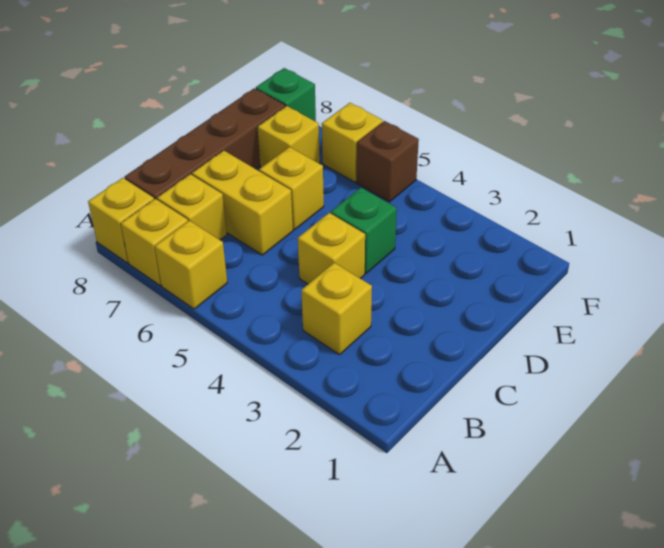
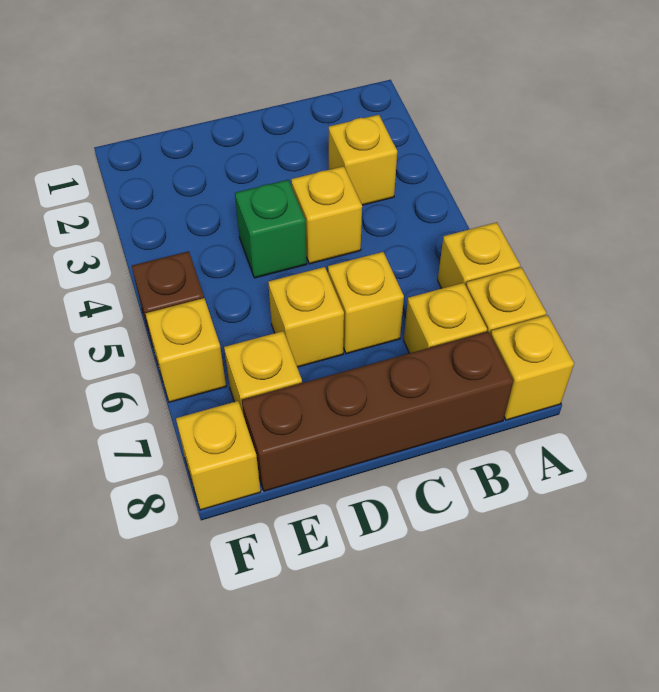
yellow brick C6:C7 level 1 -> yellow brick C6 level 1
green brick F8 level 1 -> yellow brick F8 level 1

